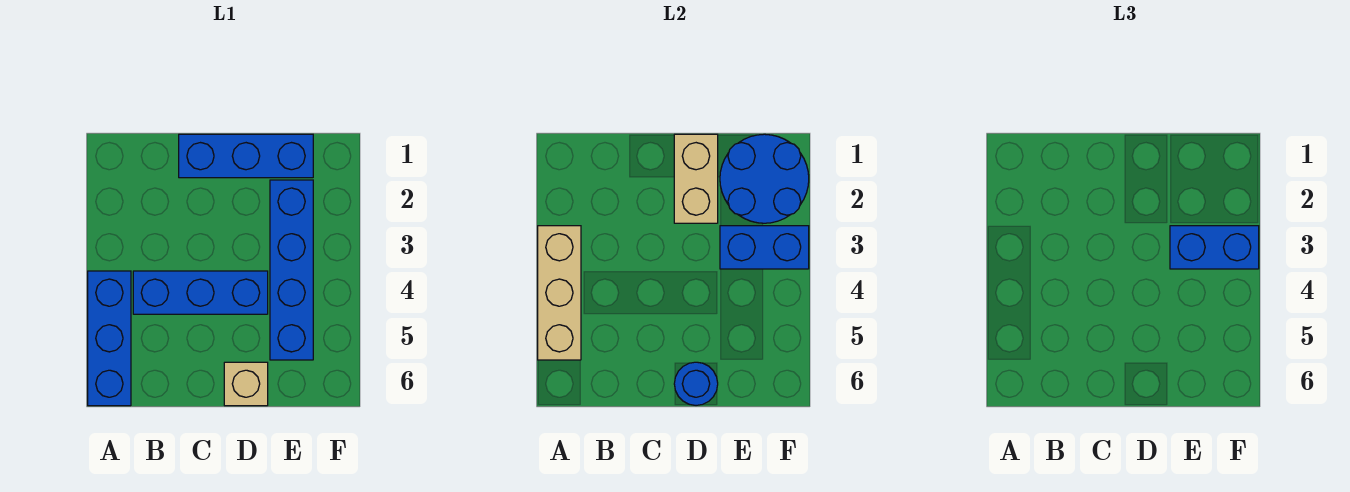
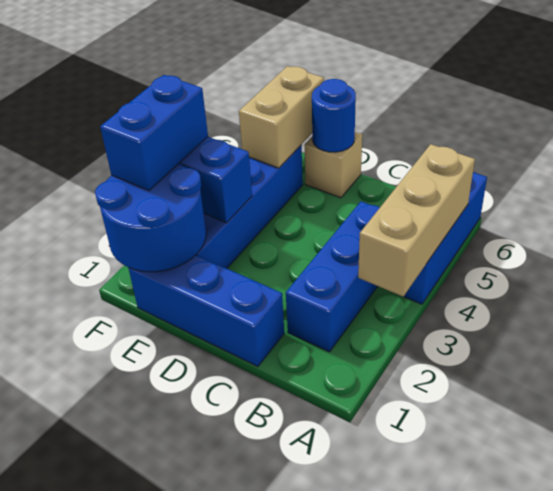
blue brick B4:D4 level 1 -> blue brick B2:B4 level 1
tan brick D1:D2 level 2 -> tan brick E5:E6 level 2
blue brick E3:F3 level 3 -> blue brick F2:F3 level 3

